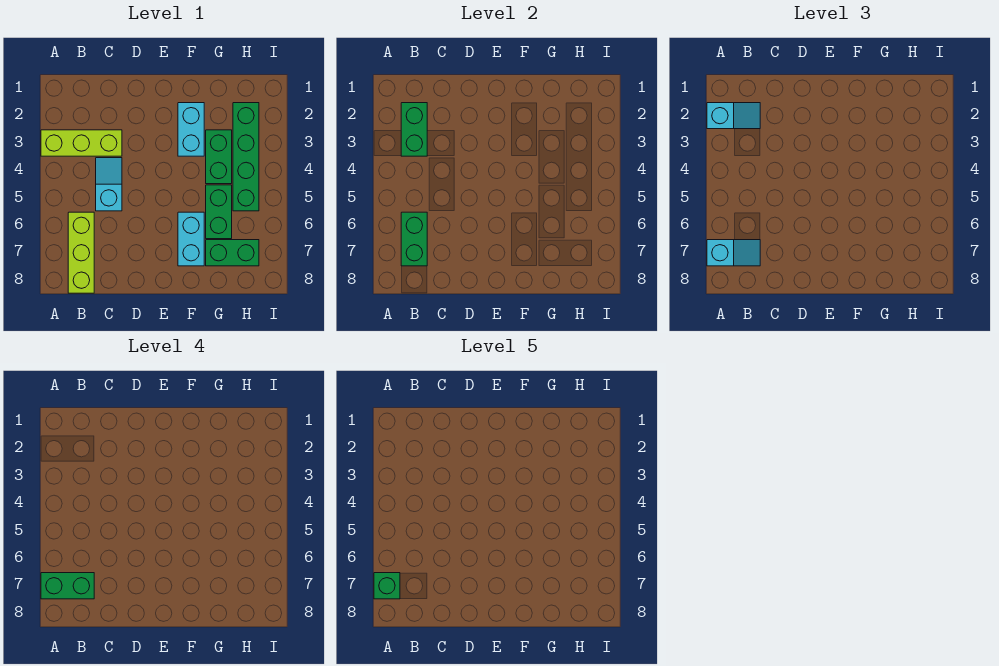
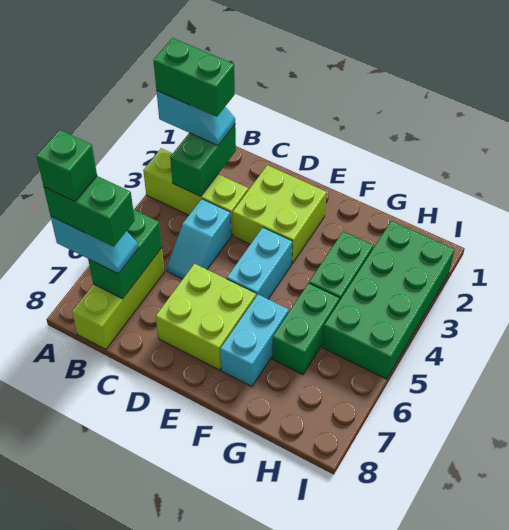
cyan slope C4:C5 level 1 top 5 -> cyan slope C4:C5 level 1 top 4
none -> lime brick D2:E3 level 1
none -> lime brick D6:E7 level 1
cyan brick F2:F3 level 1 -> cyan brick E4:E5 level 1
green brick G7:H7 level 1 -> green brick A2:B2 level 4
green brick H2:H5 level 1 -> green brick H2:I5 level 1

